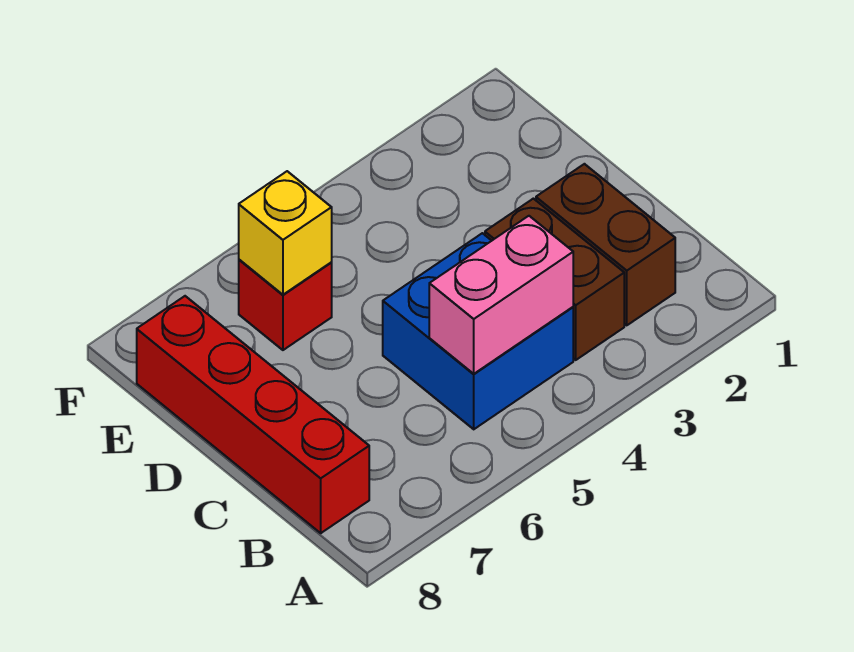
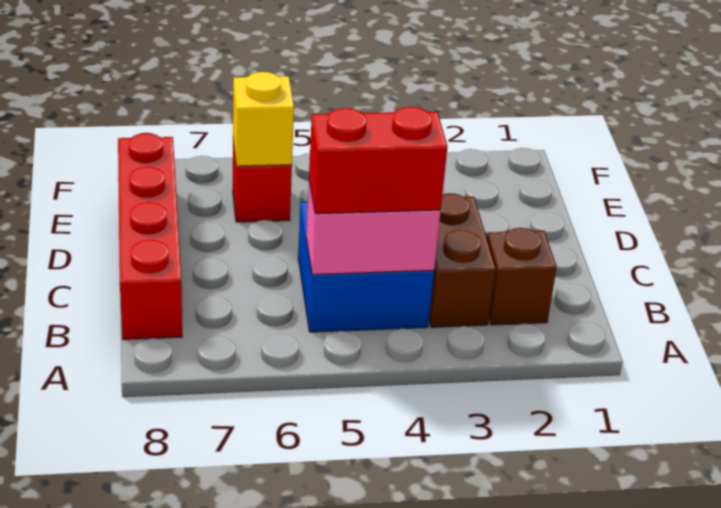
brown brick B2:C2 level 1 -> brown brick B2 level 1
none -> red brick B4:B5 level 3

